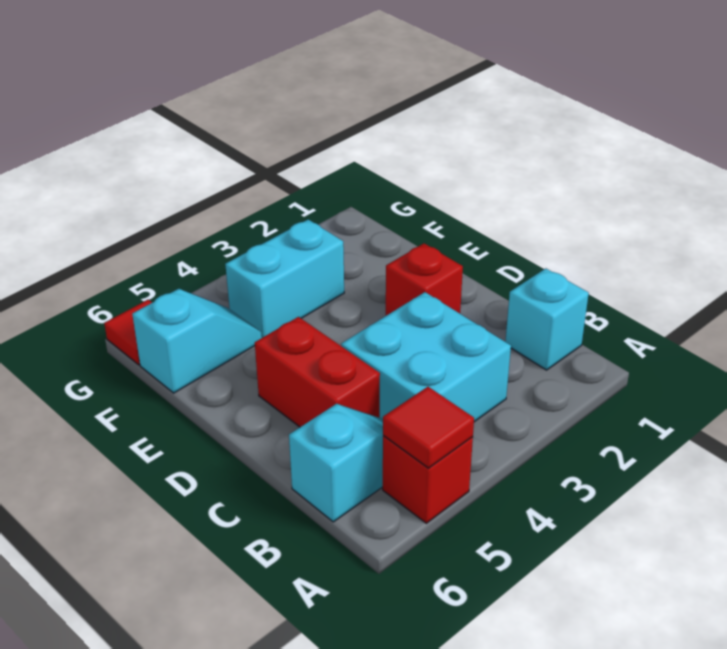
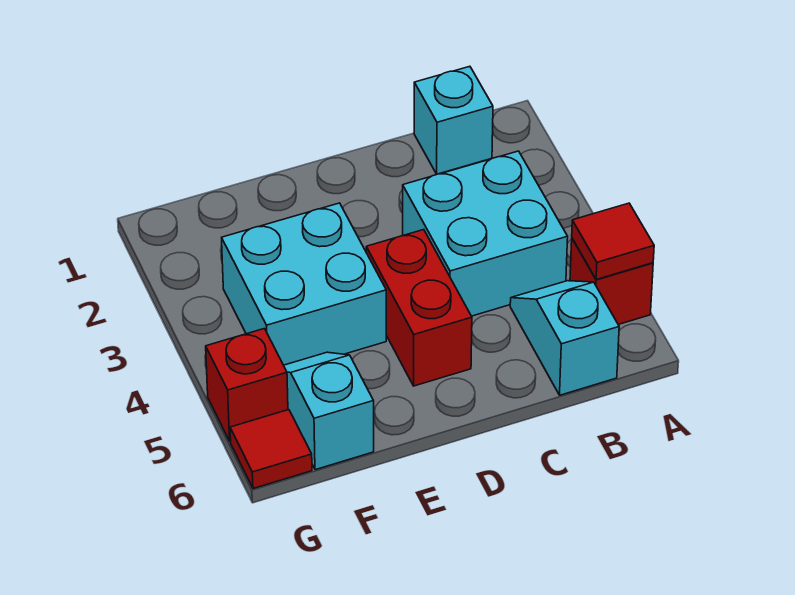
red brick C5:D5 level 1 -> red brick D4:D5 level 1
red brick D2 level 1 -> red brick G5 level 1
cyan brick F3:F4 level 1 -> cyan brick E3:F4 level 1

